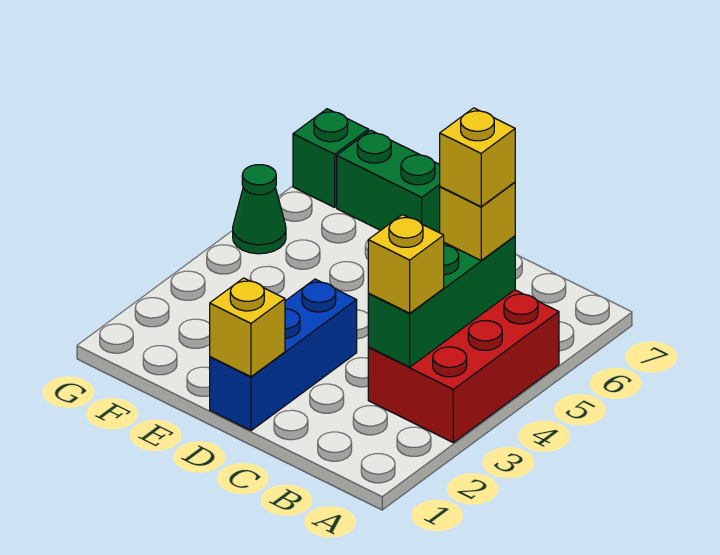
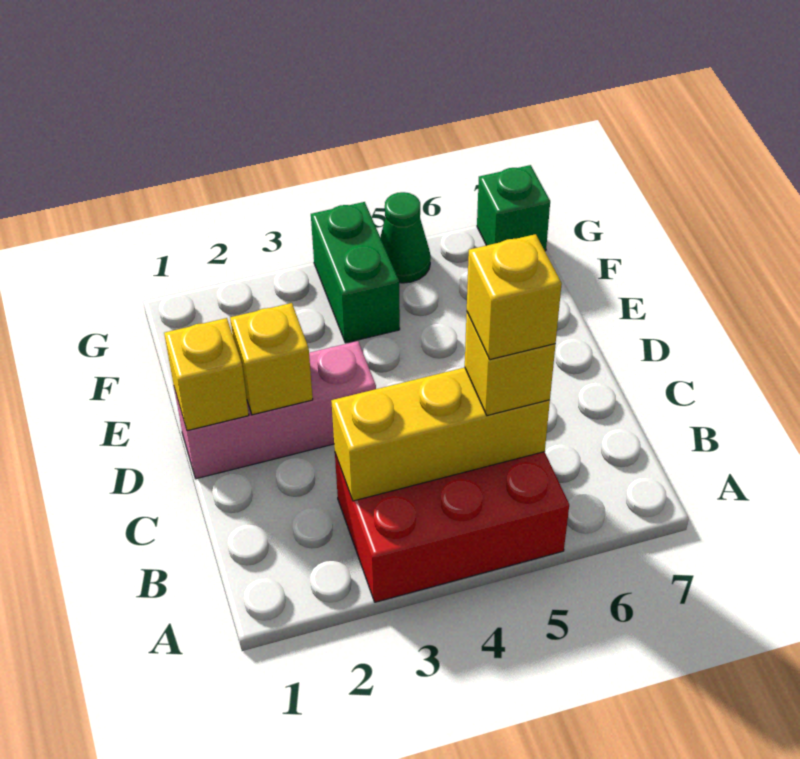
green brick B3:B5 level 2 -> yellow brick B3:B5 level 2
yellow brick B3 level 3 -> yellow brick D2 level 2
blue brick D1:D3 level 1 -> pink brick D1:D3 level 1
green brick E7:F7 level 1 -> green brick F4:G4 level 1

